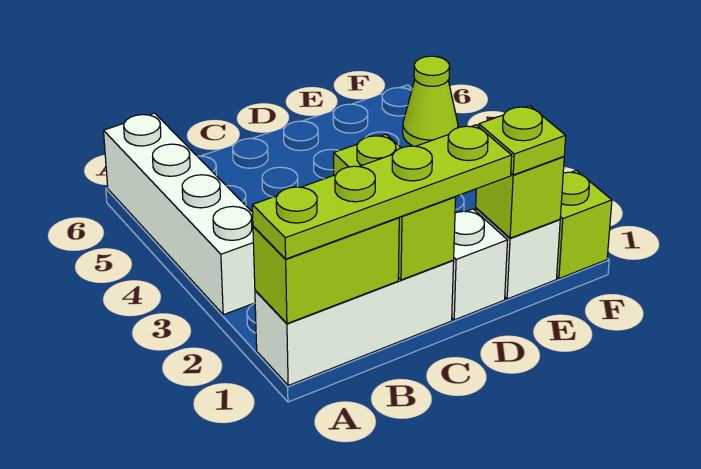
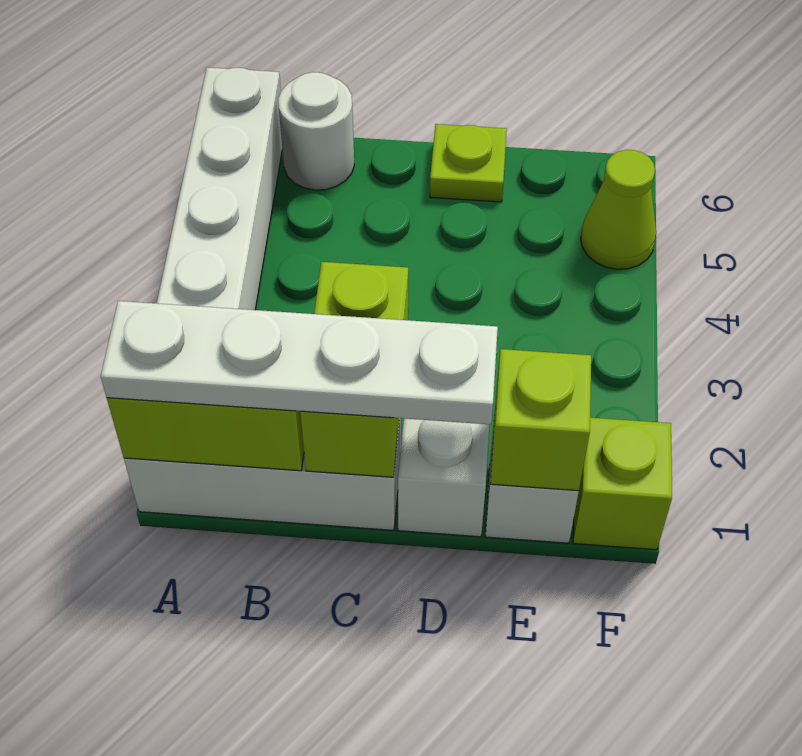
lime plate A1:D1 level 3 -> white plate A1:D1 level 3
none -> white round brick B6 level 1
lime plate E1 level 3 -> lime plate D6 level 1

